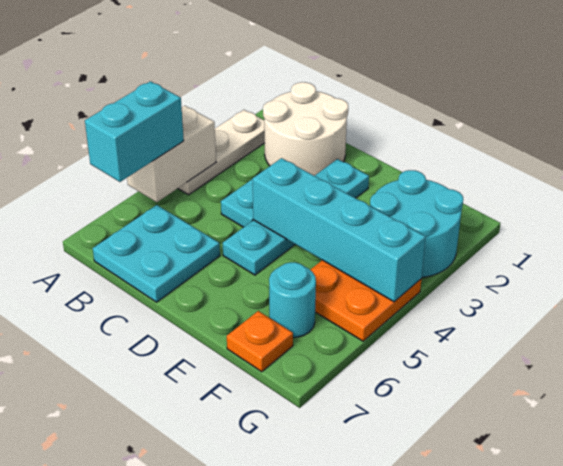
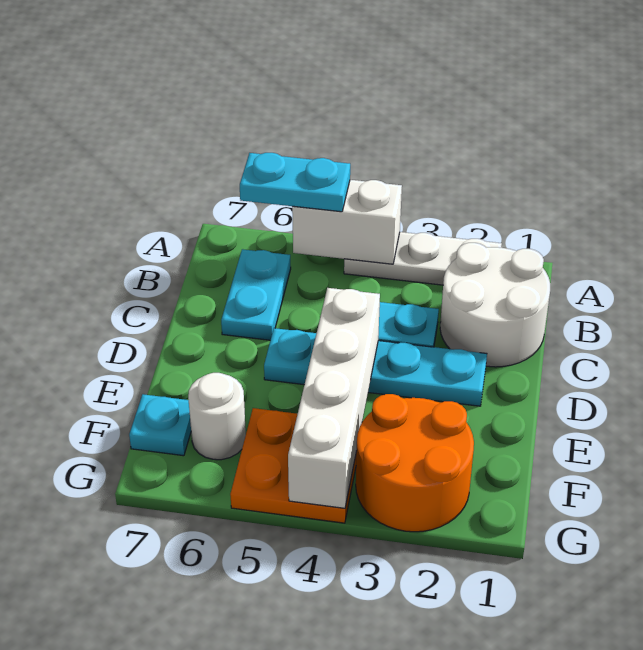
cyan brick A5:A6 level 3 -> cyan plate A5:A6 level 3
cyan plate B6:C7 level 1 -> cyan plate B6:C6 level 1
cyan brick D4:G4 level 2 -> white brick D4:G4 level 2
cyan round brick F2:G3 level 1 -> orange round brick F2:G3 level 1
cyan round brick F6 level 1 -> white round brick F6 level 1
orange plate F7 level 1 -> cyan plate F7 level 1

